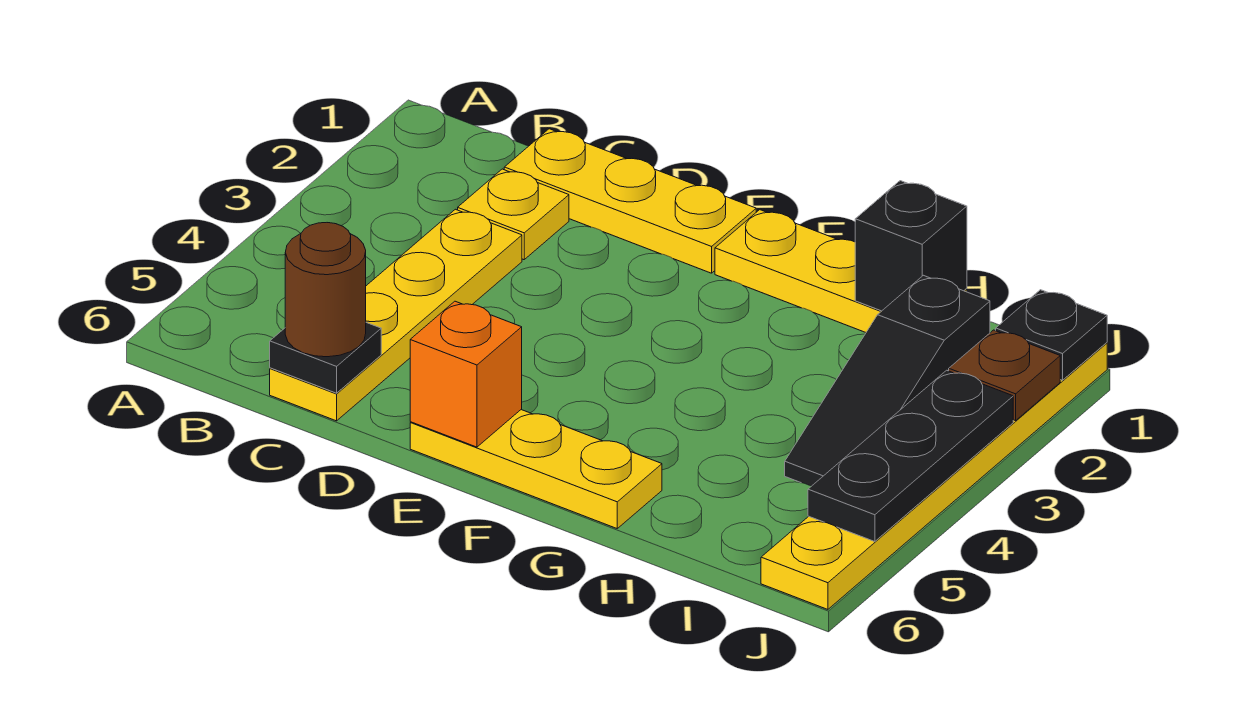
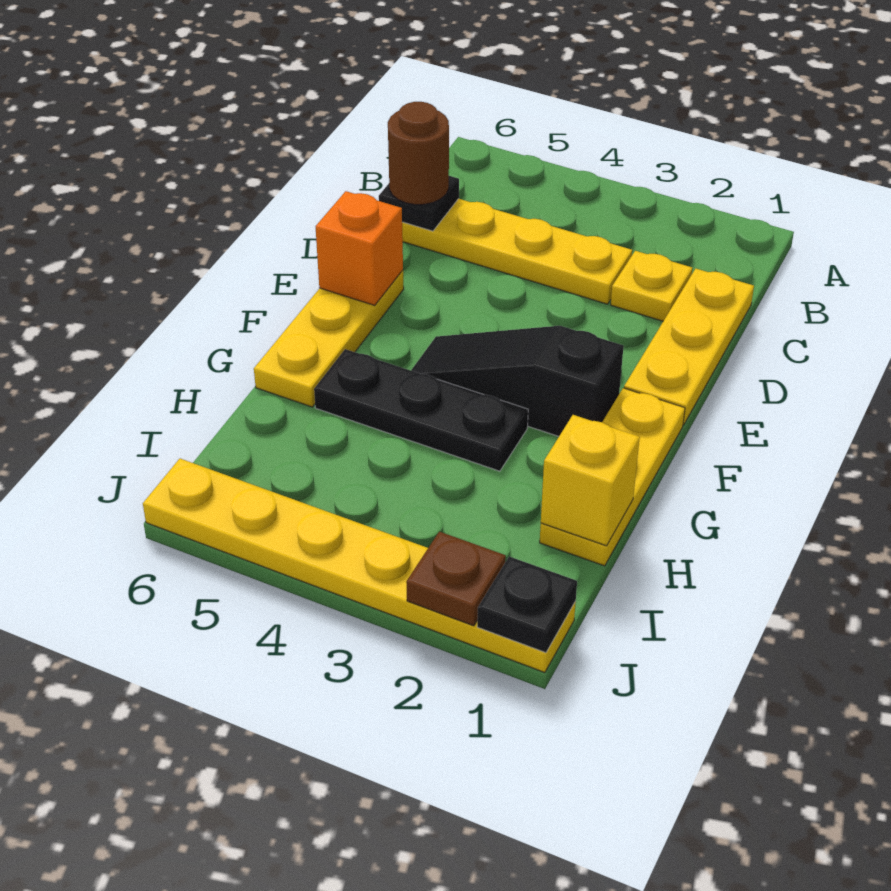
black brick H1 level 2 -> yellow brick H1 level 2
black slope I2:I4 level 1 top 2 -> black slope F2:F4 level 1 top 2
black plate J3:J5 level 2 -> black plate G3:G5 level 1

